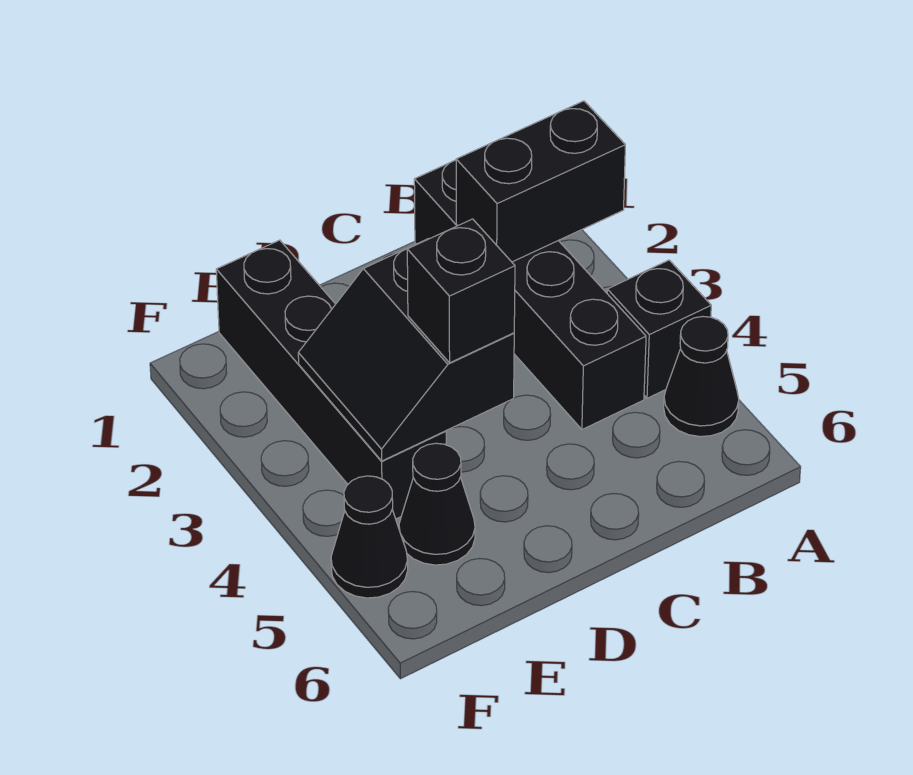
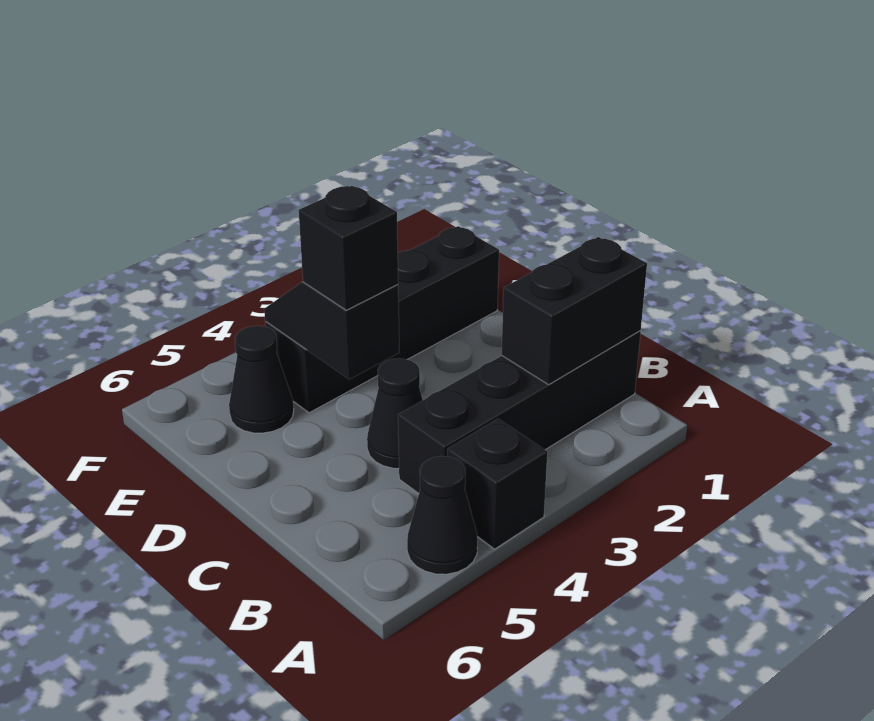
black brick A2:B2 level 2 -> black brick B1:B2 level 2
black slope D3:E4 level 2 top D -> black slope D4:E4 level 2 top D
black cone F5 level 1 -> black cone C4 level 1

